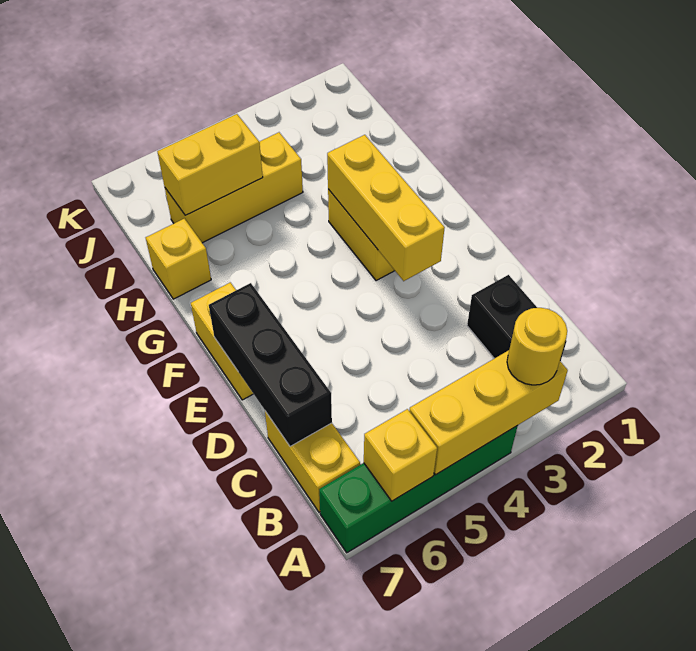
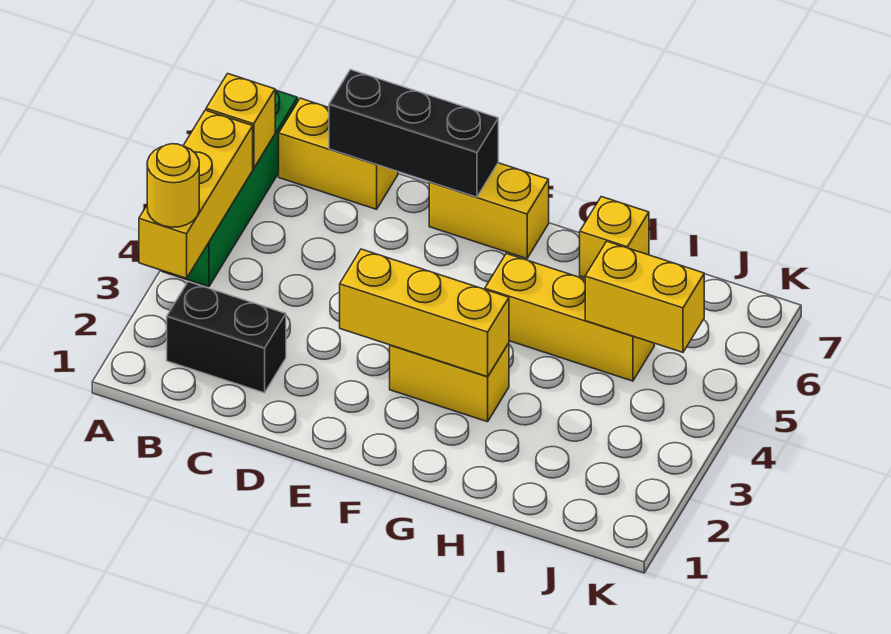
yellow brick I4:I6 level 1 -> yellow brick G5:I5 level 1
yellow brick I5:I6 level 2 -> yellow brick I5:J5 level 2

